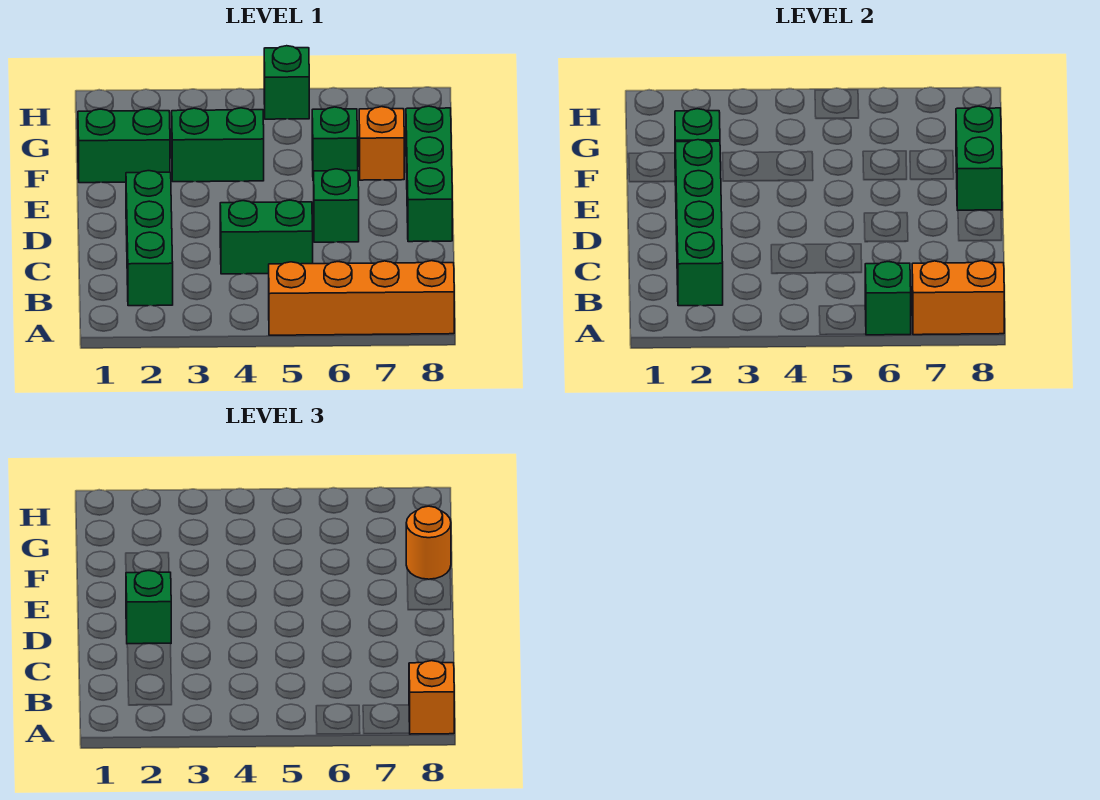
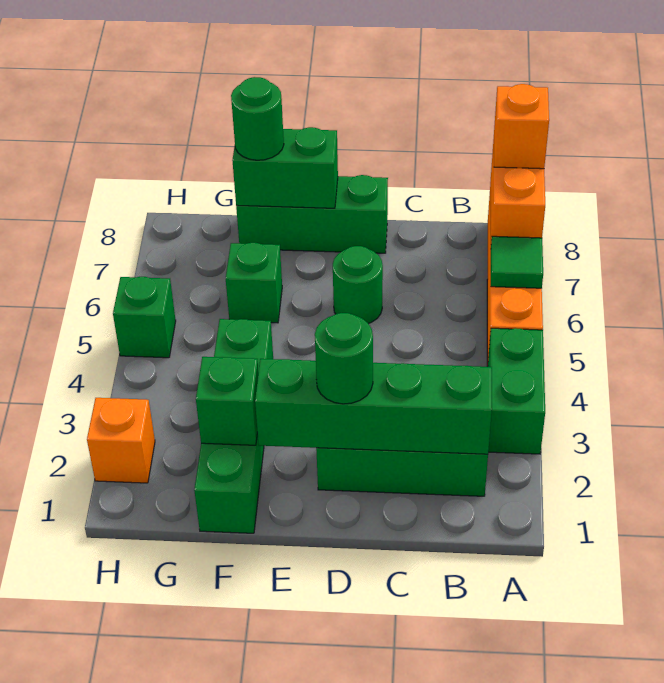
green brick A6 level 2 -> green tile A6 level 2
green brick C4:C5 level 1 -> green brick A3:A4 level 1
green brick D2 level 3 -> green round brick D2 level 3
green brick D6 level 1 -> green round brick D6 level 1
orange brick F7 level 1 -> orange brick H2 level 1
orange round brick F8 level 3 -> green round brick F8 level 3

